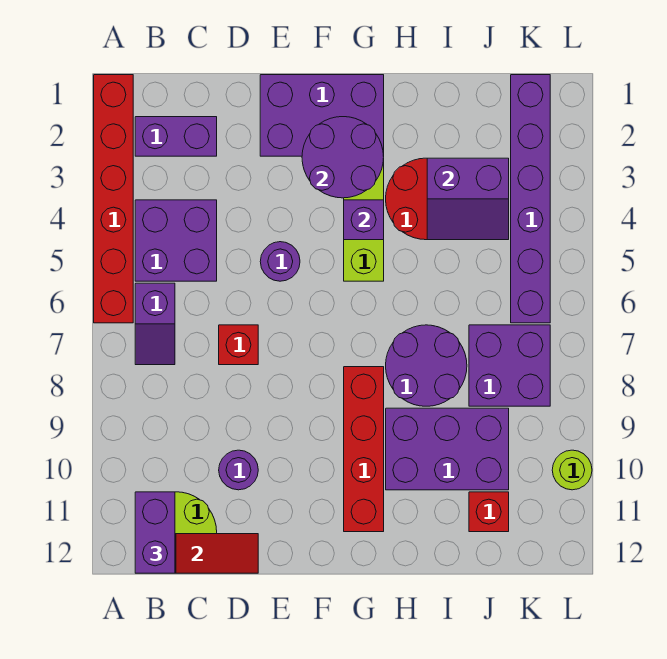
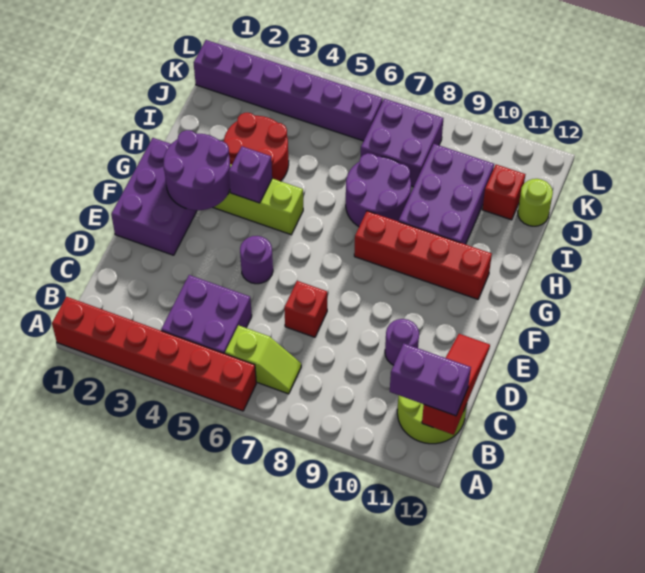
purple brick B2:C2 level 1 -> none
purple slope B6:B7 level 1 top 6 -> lime slope B6:B7 level 1 top 6
purple slope I3:J4 level 2 top 3 -> none
lime round brick L10 level 1 -> lime round brick J12 level 1

